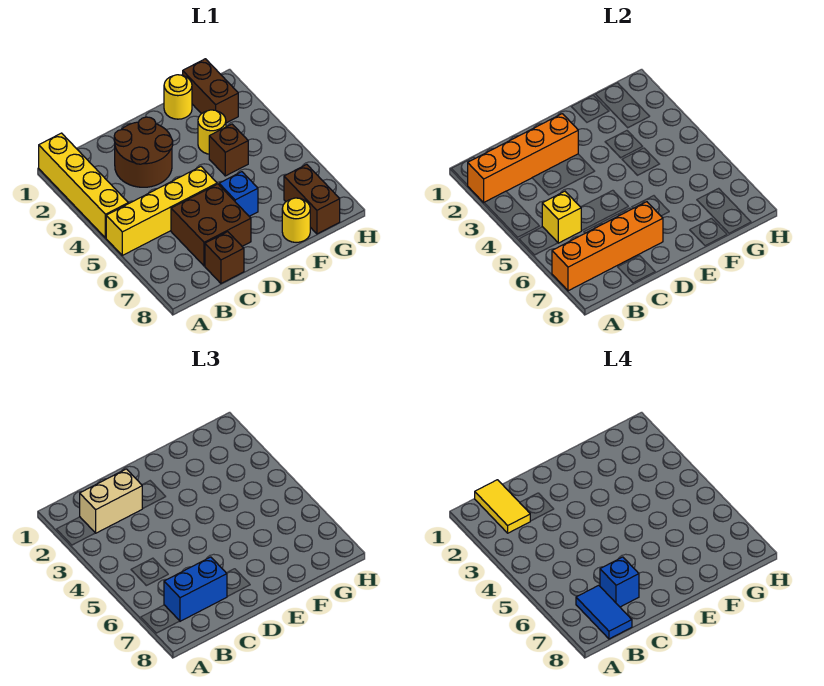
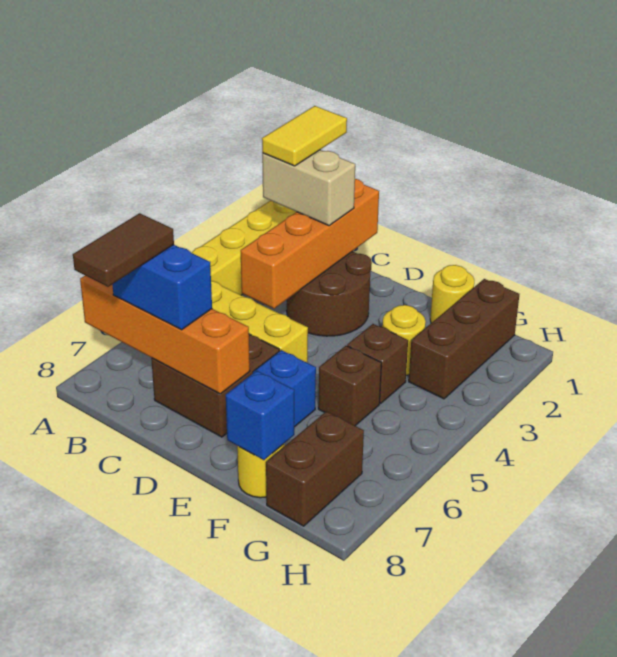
orange brick A2:D2 level 2 -> orange brick C1:C4 level 2
yellow brick B5 level 2 -> none
blue tile B7:B8 level 4 -> brown tile B7:B8 level 4
blue brick C7 level 4 -> blue brick F8 level 2
brown brick C8 level 1 -> brown brick F5 level 1
brown brick G1:G2 level 1 -> brown brick G1:G3 level 1

